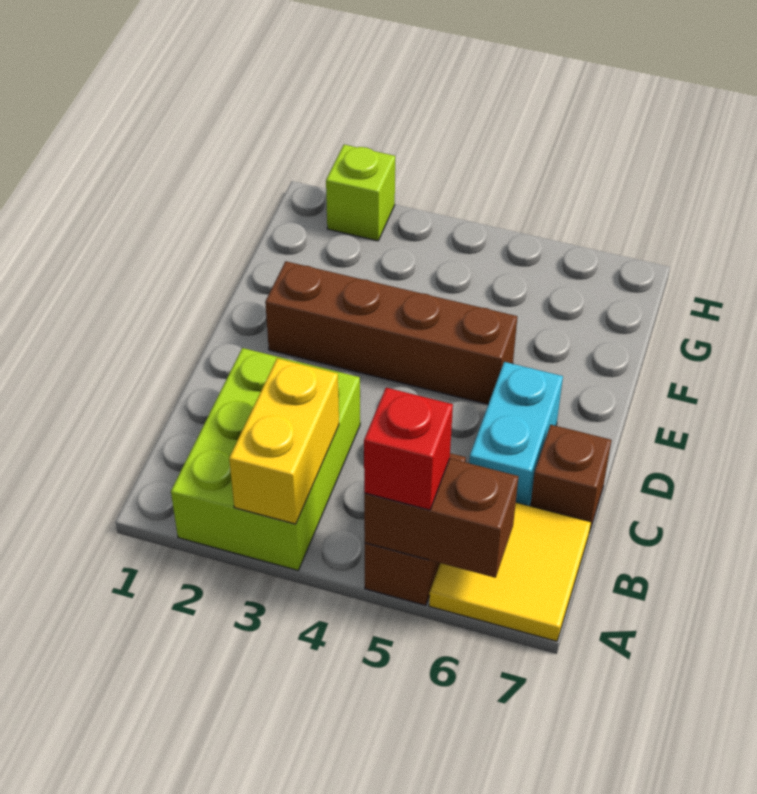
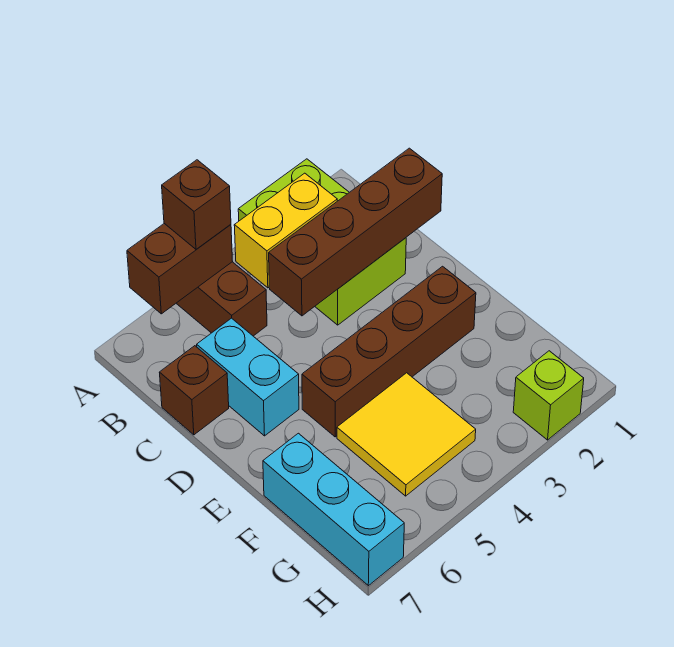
yellow brick A3:B3 level 2 -> yellow brick B3:B4 level 2
red brick A5 level 3 -> brown brick A5 level 3
yellow tile A6:B7 level 1 -> yellow tile F4:G5 level 1
none -> brown brick C1:C4 level 2
none -> cyan brick F7:H7 level 1

